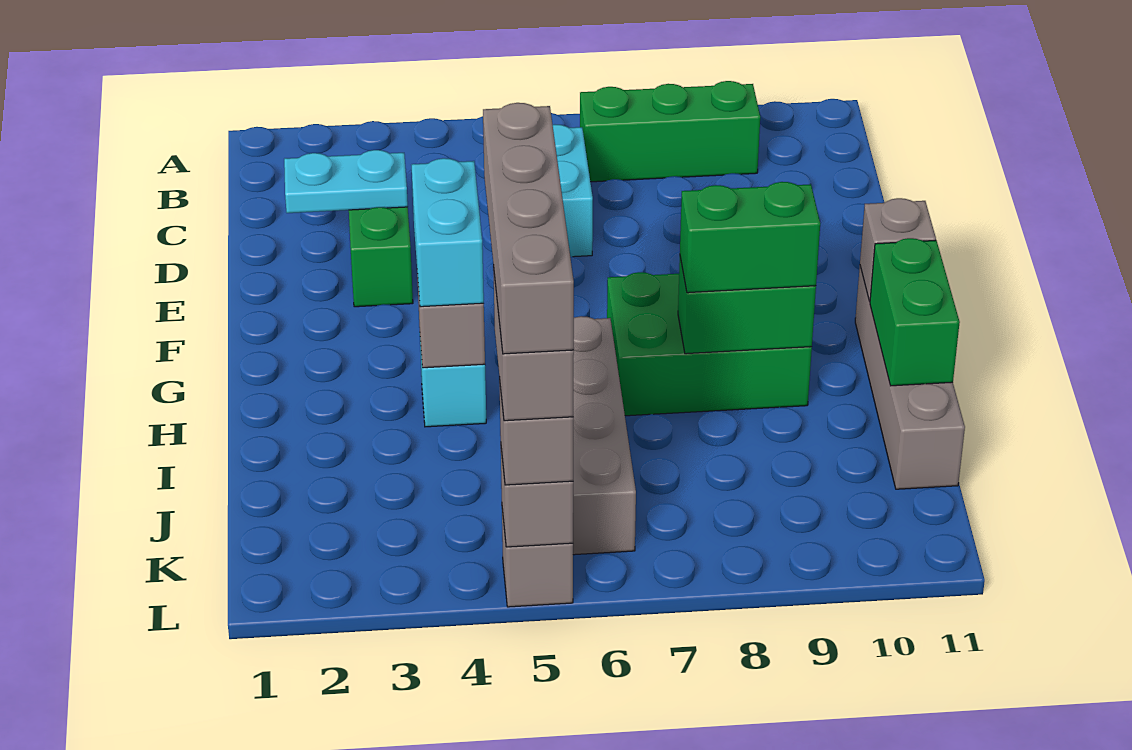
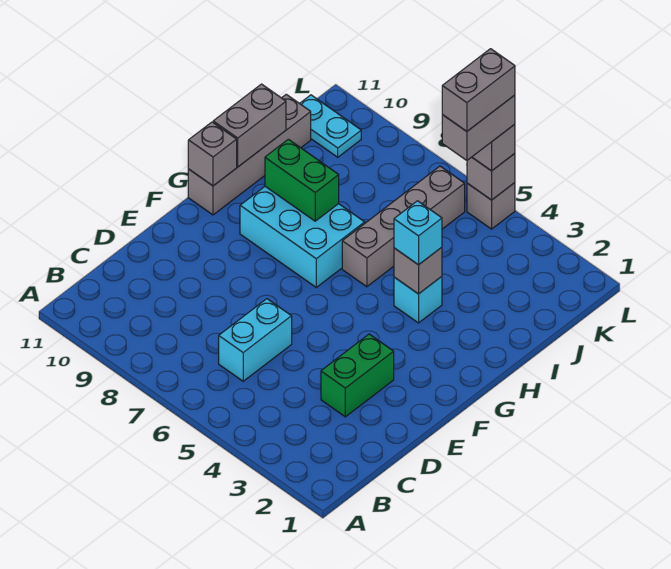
green brick B7:B9 level 1 -> none
cyan plate D2:D3 level 2 -> cyan plate K10:K11 level 1
cyan brick G4:H4 level 3 -> cyan brick H4 level 3
green brick G7:H9 level 1 -> cyan brick G7:H9 level 1
green brick H8:H9 level 3 -> none
green brick H11:I11 level 2 -> grey brick H11:I11 level 2
grey brick I5:L5 level 5 -> grey brick K5:L5 level 5

